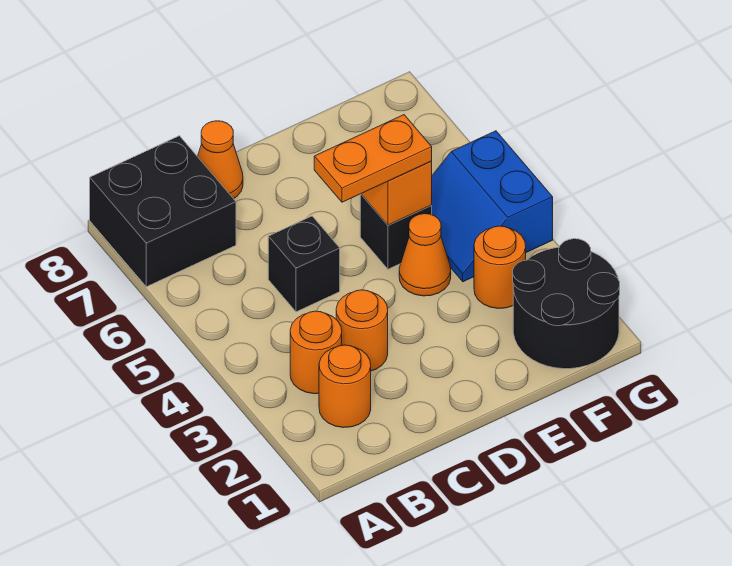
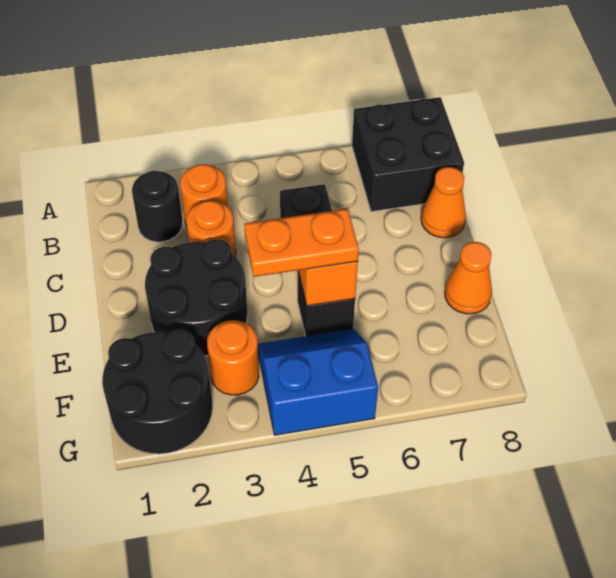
orange round brick B2 level 1 -> black round brick B2 level 1
none -> black round brick D2:E3 level 1
orange plate D5:E5 level 3 -> orange plate E4:E5 level 3
orange cone E4 level 1 -> orange cone E8 level 1

